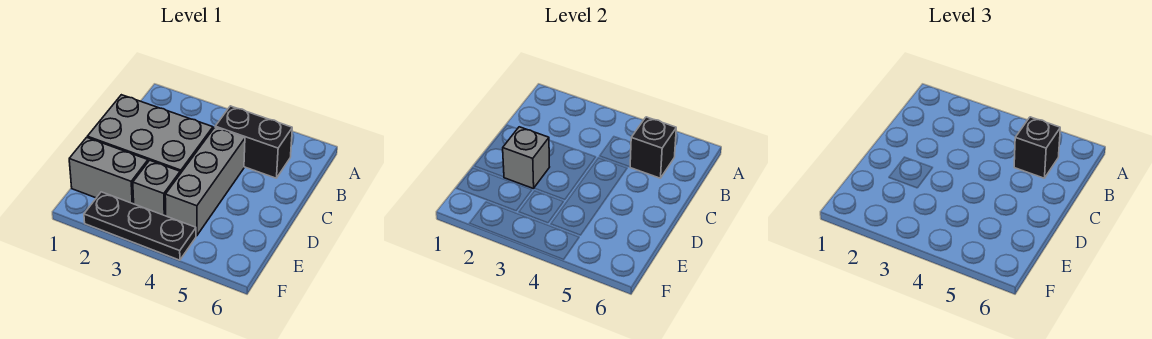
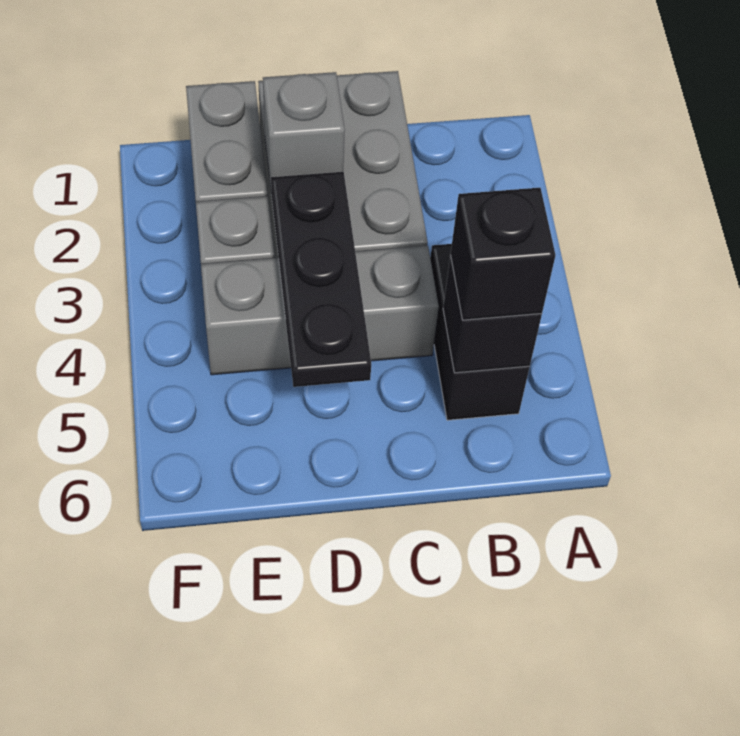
black plate F2:F4 level 1 -> black plate D3:D5 level 2

